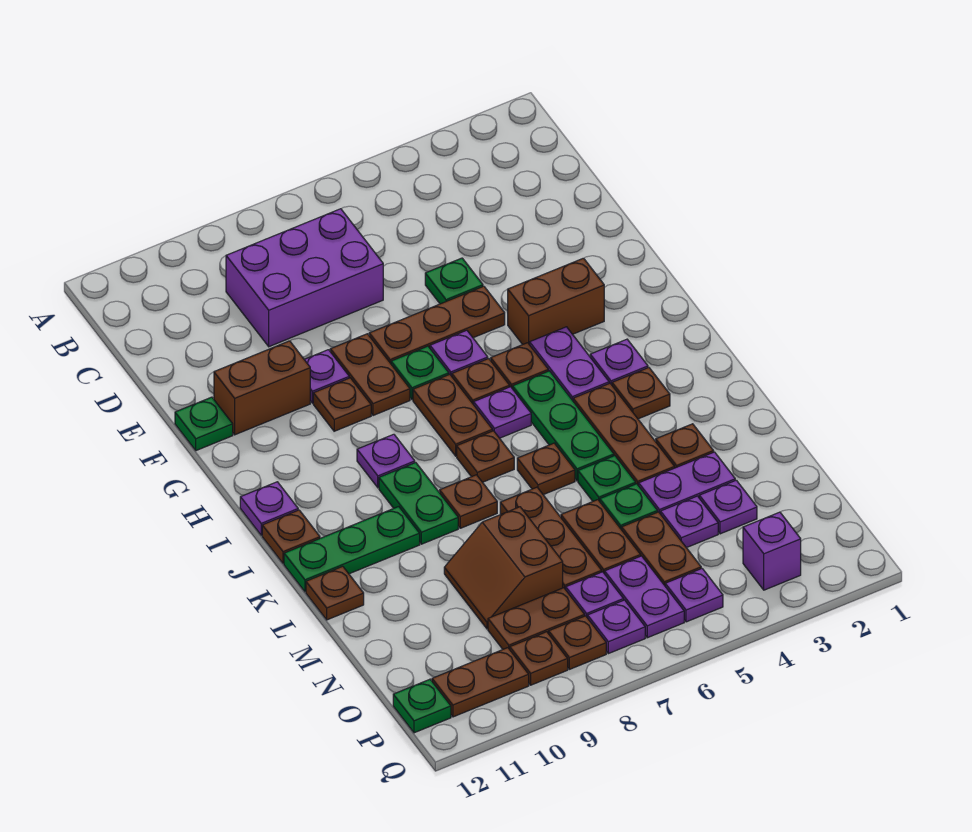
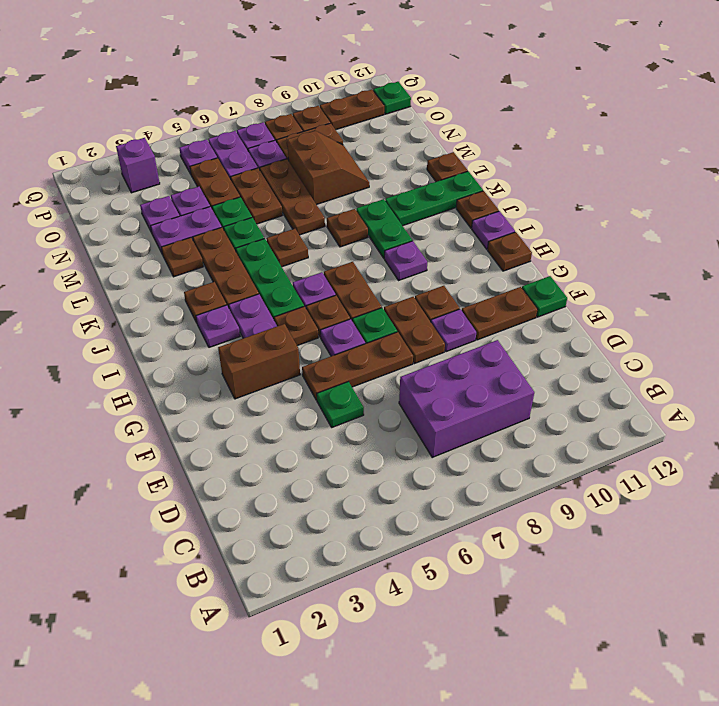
brown brick F10:F11 level 1 -> brown plate F10:F11 level 1
brown plate J7 level 1 -> brown plate H12 level 1

